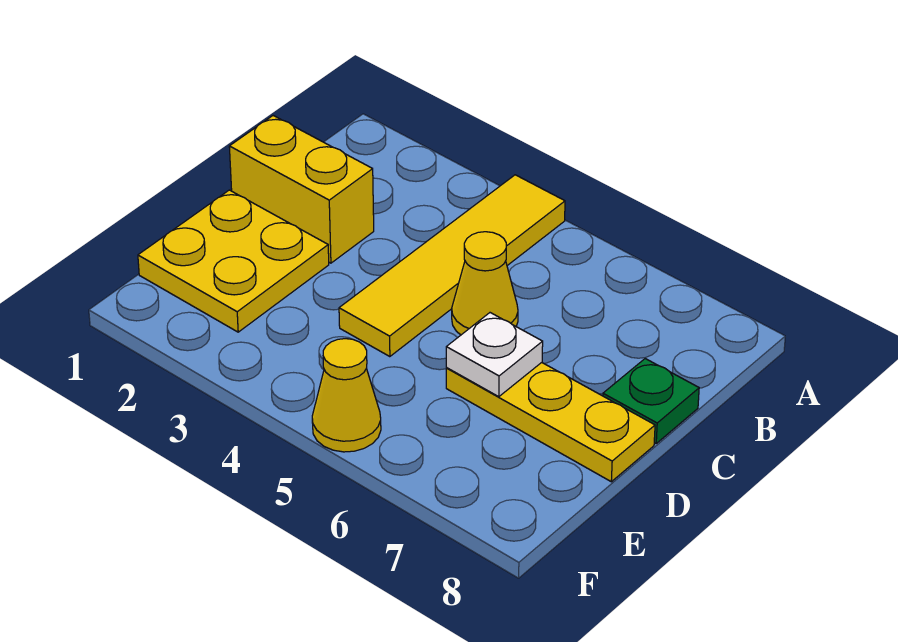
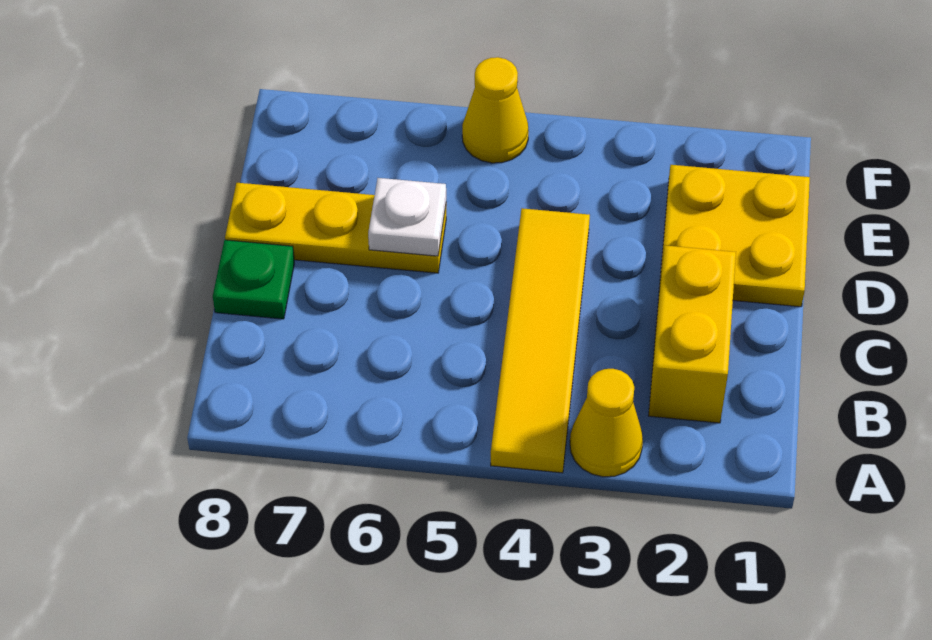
yellow brick C1:C2 level 1 -> yellow brick B2:C2 level 1
yellow cone C5 level 1 -> yellow cone A3 level 1

